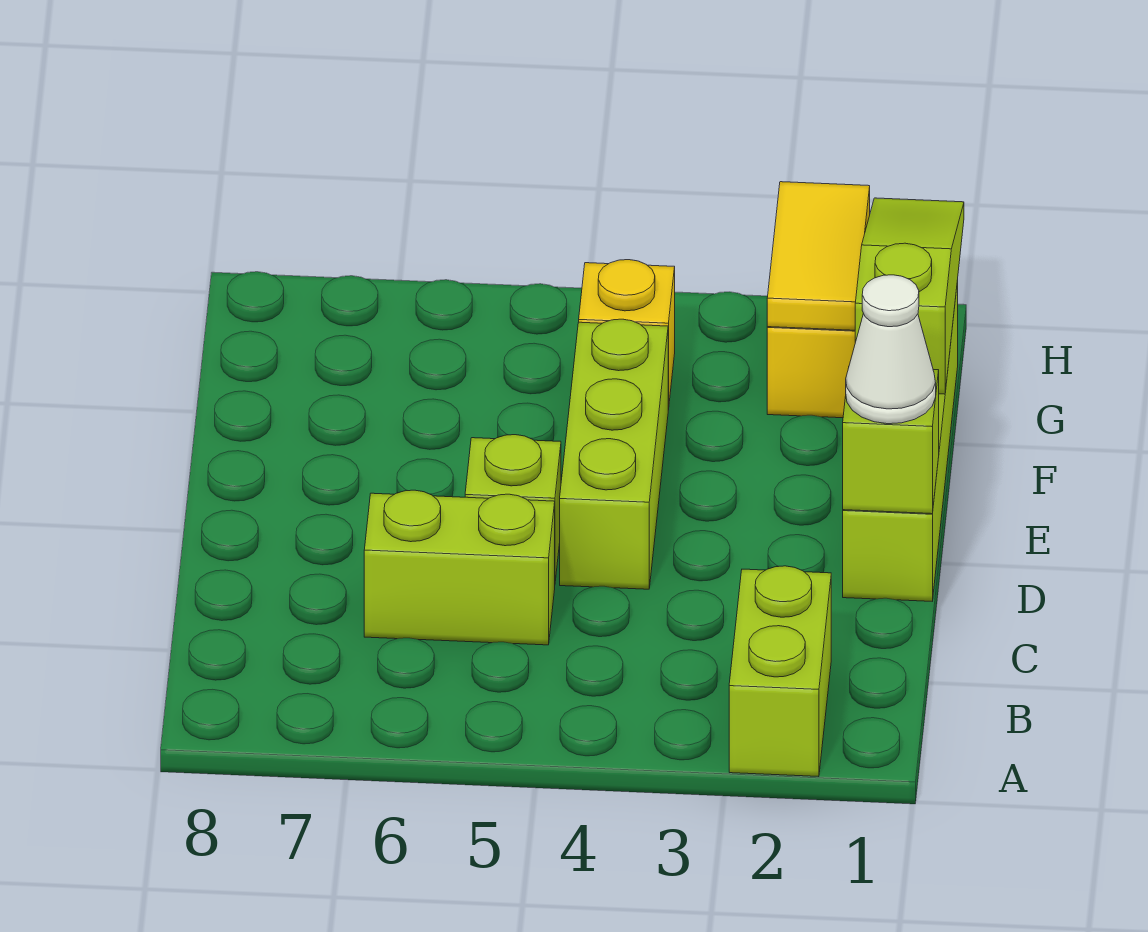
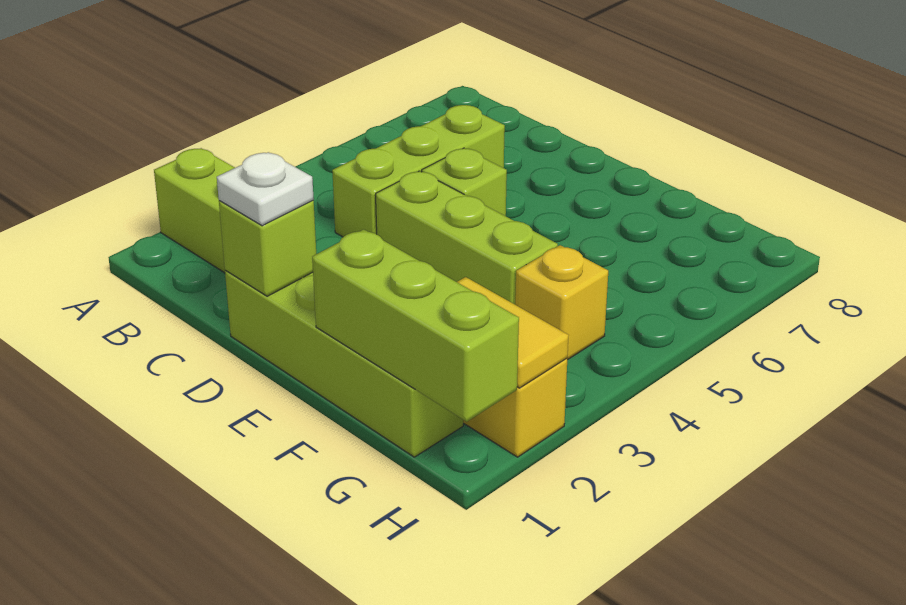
lime brick C5:C6 level 1 -> lime brick C4:C6 level 1
white cone D1 level 3 -> white plate D1 level 3
lime slope F1:H1 level 2 top F -> lime brick F1:H1 level 2

